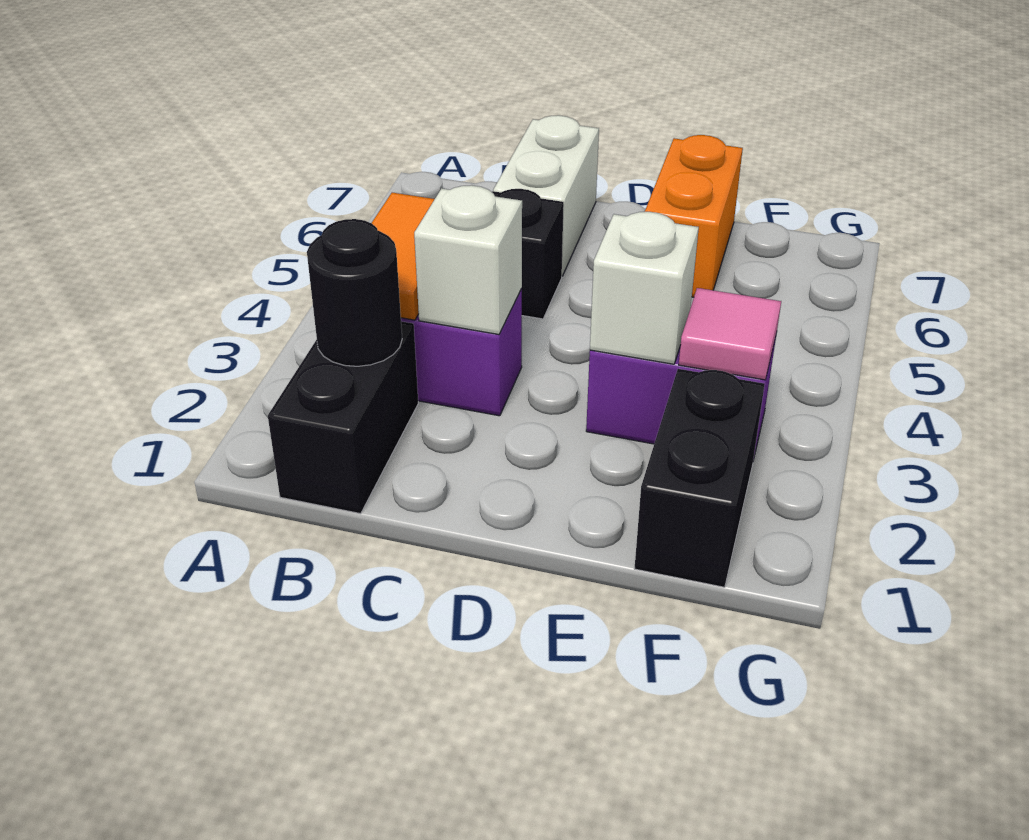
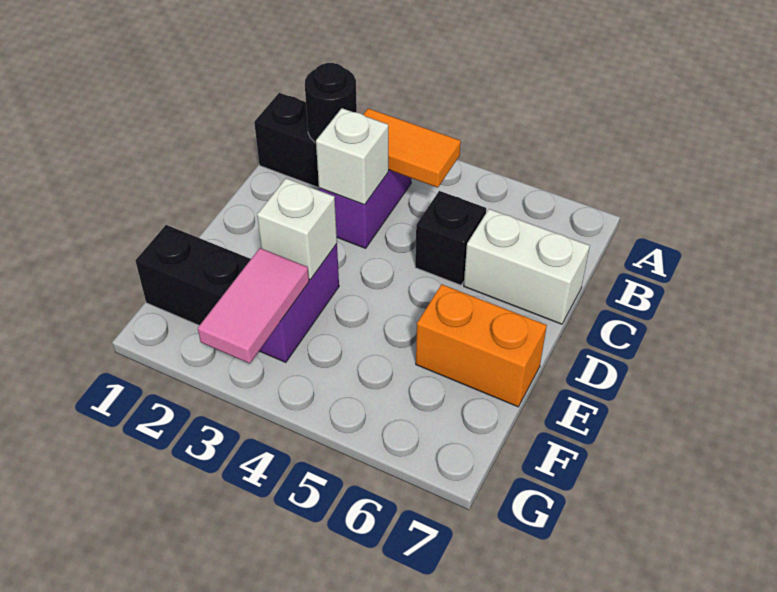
pink tile F3 level 2 -> pink tile F3:G3 level 2

